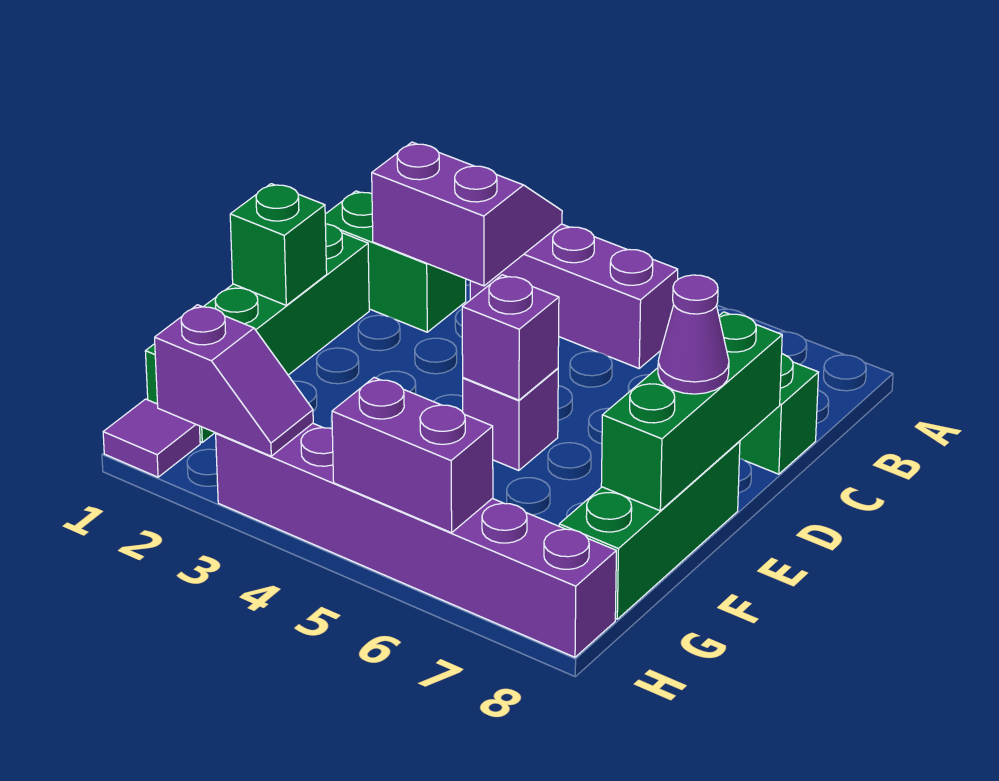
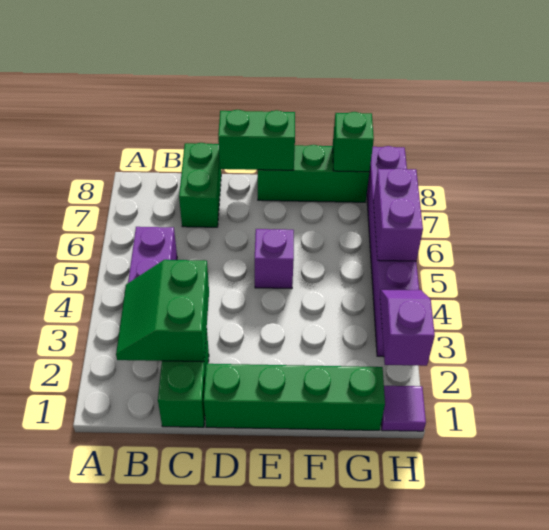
purple slope B2:C3 level 2 top C -> green slope B2:C3 level 2 top C
green brick D8:F8 level 2 -> green brick D8:E8 level 2
green brick E1 level 2 -> green brick G8 level 2
purple brick E5 level 2 -> none
purple cone E8 level 3 -> none

